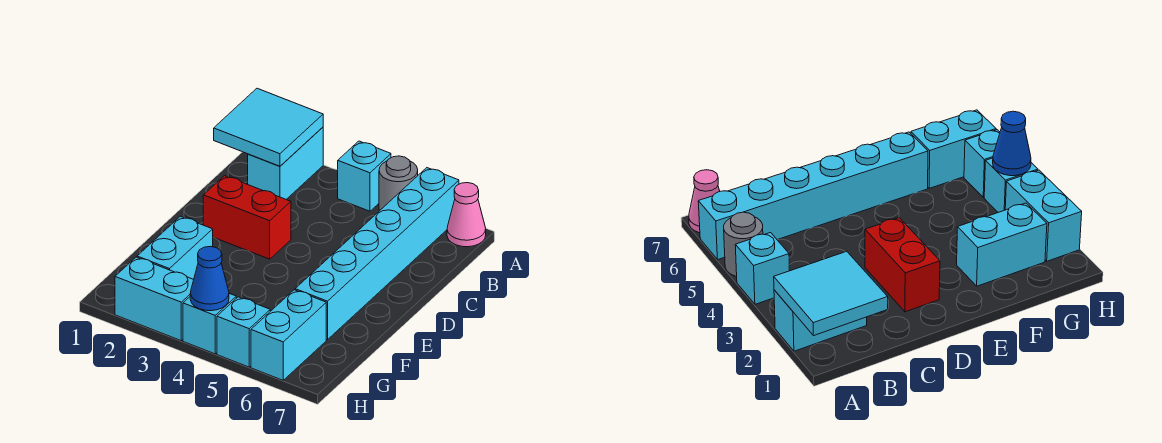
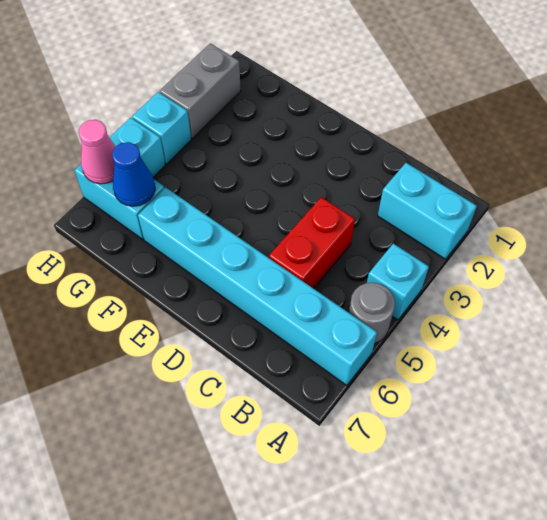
cyan tile A1:B2 level 2 -> none
pink cone A7 level 1 -> pink cone H6 level 2
red brick D2:D3 level 1 -> red brick C4:C5 level 1
cyan brick F2:G2 level 1 -> none
cyan brick H2:H3 level 1 -> grey brick H2:H3 level 1
blue cone H4 level 2 -> blue cone G6 level 2

